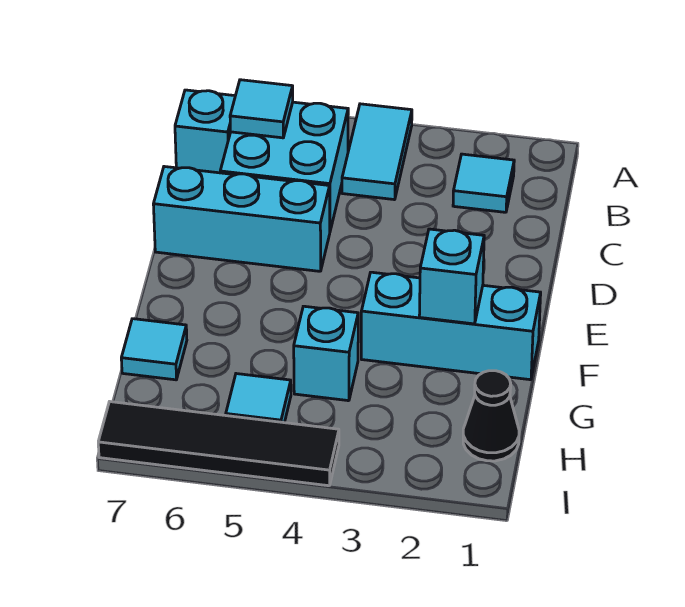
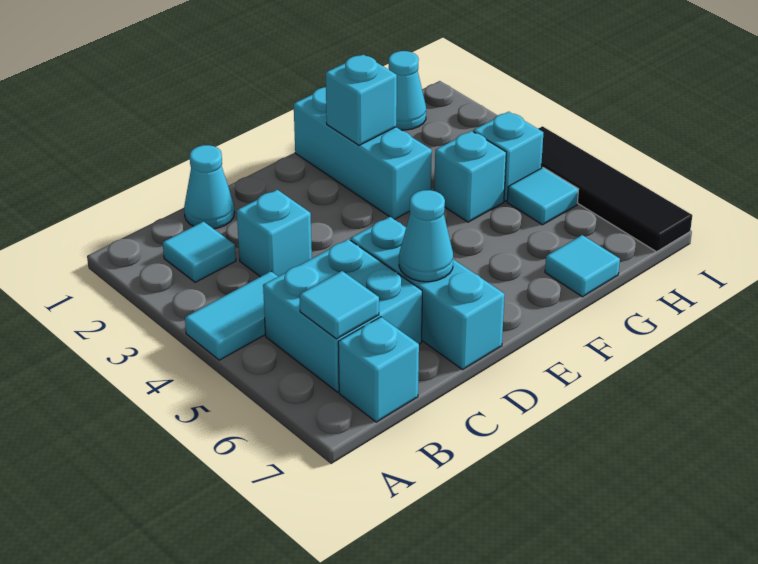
none -> cyan cone C1 level 1
none -> cyan brick C3 level 1
none -> cyan cone D6 level 2
black cone H1 level 1 -> cyan cone H1 level 1
none -> cyan brick H4 level 1

